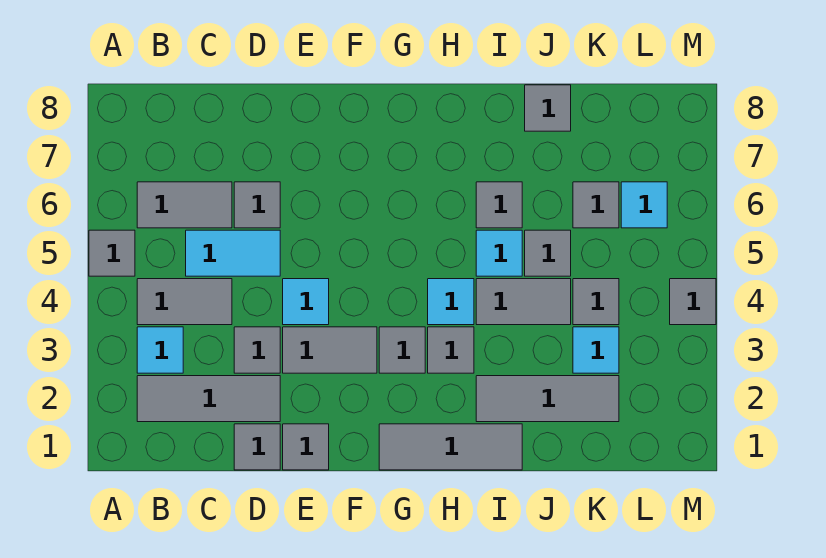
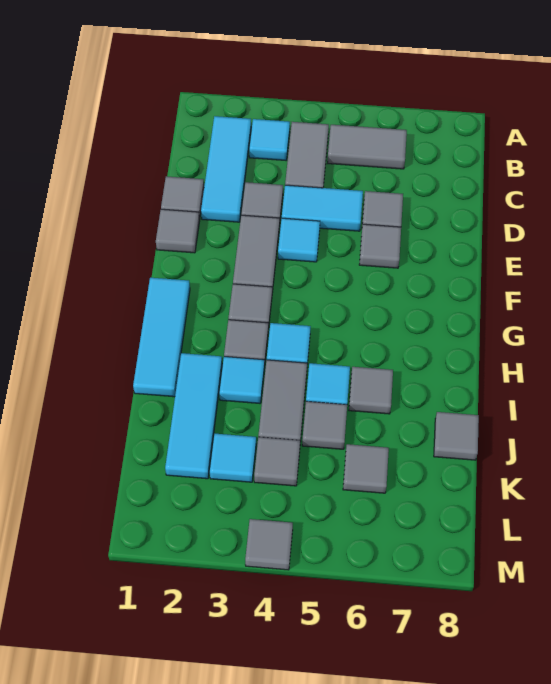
grey tile A5 level 1 -> grey tile E6 level 1
grey tile B2:D2 level 1 -> cyan tile B2:D2 level 1
grey tile B6:C6 level 1 -> grey tile B5:B6 level 1
cyan tile C5:D5 level 1 -> cyan tile D4:D5 level 1
grey tile G1:I1 level 1 -> cyan tile G1:I1 level 1
grey tile I2:K2 level 1 -> cyan tile I2:K2 level 1
cyan tile L6 level 1 -> cyan tile I3 level 1

